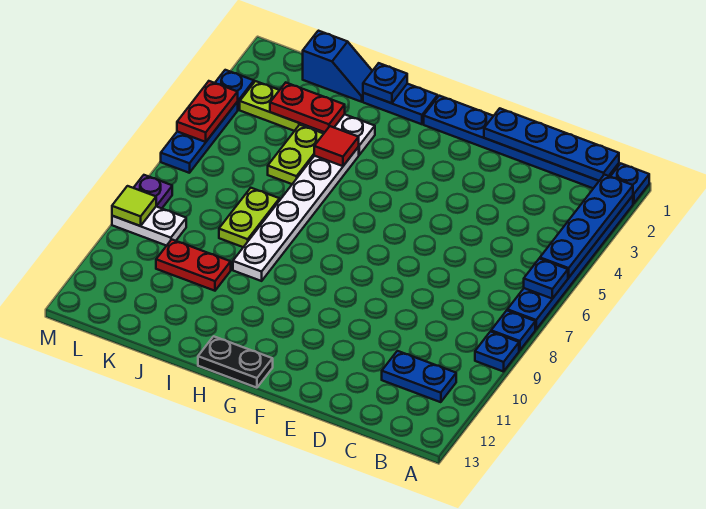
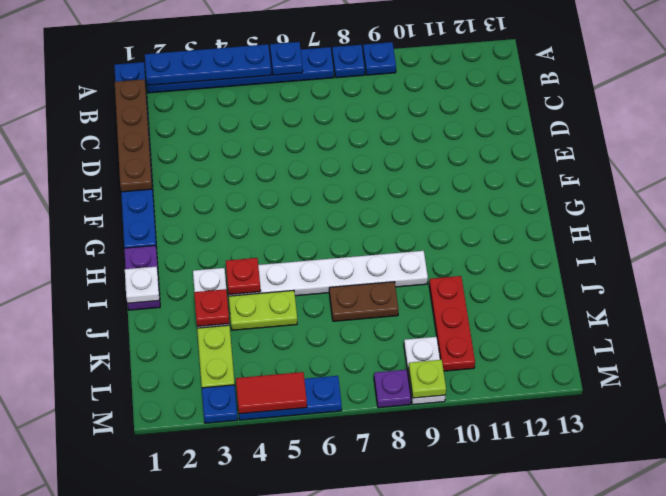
blue plate B1:E1 level 2 -> brown plate B1:E1 level 2
blue plate B11:C11 level 1 -> none
black plate G13:H13 level 1 -> none
blue plate H1:I1 level 1 -> purple plate H1:I1 level 1
blue plate I1 level 2 -> white plate I1 level 2
red tile I4 level 2 -> red plate I4 level 2
blue slope J1:K1 level 1 top K -> none
red plate J3:K3 level 2 -> red plate J3 level 2
lime plate J7:J8 level 1 -> brown plate J7:J8 level 1
red plate J10:K10 level 1 -> red plate J10:L10 level 1
red plate M4:M5 level 2 -> red tile M4:M5 level 2
lime tile M9 level 2 -> lime plate M9 level 2

